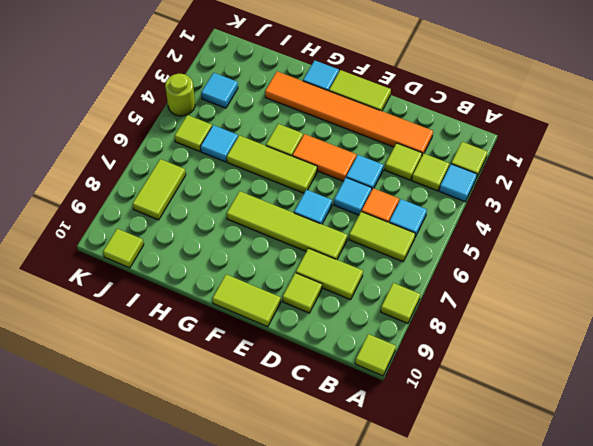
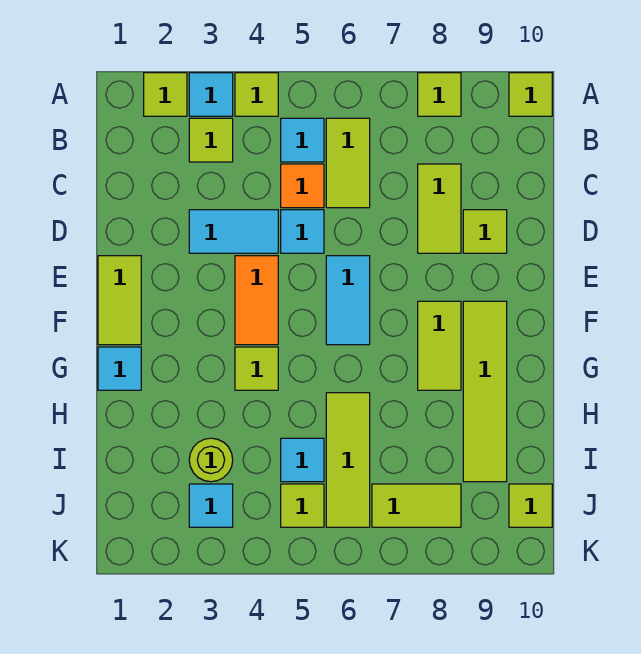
orange tile C2:H2 level 1 -> none
lime tile C3 level 1 -> lime tile A4 level 1
cyan tile D4 level 1 -> cyan tile D3:D4 level 1
lime tile D7:G7 level 1 -> lime tile F9:I9 level 1
cyan tile E6 level 1 -> cyan tile E6:F6 level 1
lime tile E10:F10 level 1 -> lime tile F8:G8 level 1
lime tile F5:H5 level 1 -> lime tile H6:J6 level 1
lime round brick K4 level 1 -> lime round brick I3 level 1

